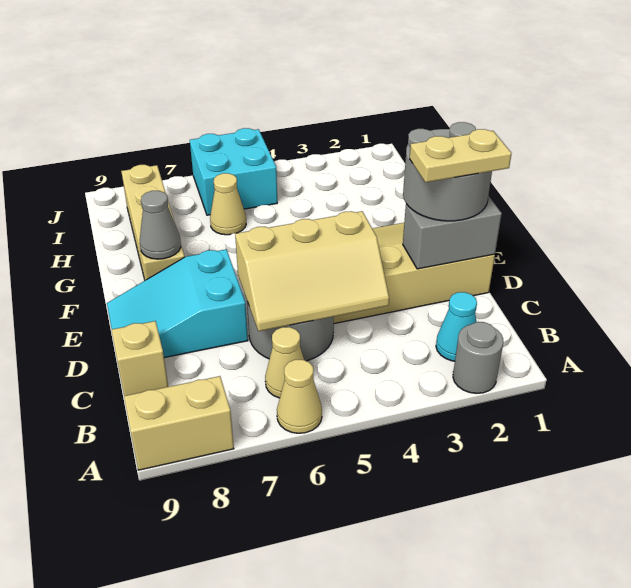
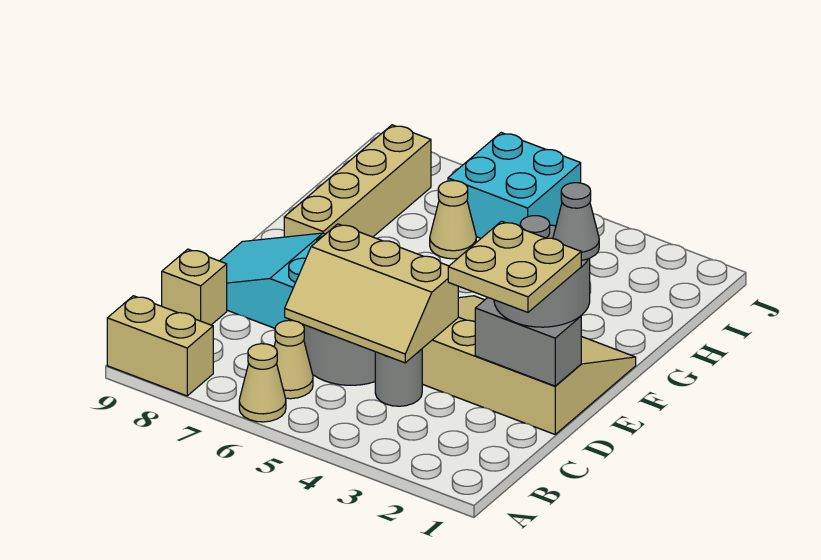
grey round brick A2 level 1 -> grey round brick C4 level 1
cyan cone B2 level 1 -> none
tan plate D1:D2 level 4 -> tan plate C1:D2 level 4
grey cone F8 level 2 -> grey cone E1 level 4

